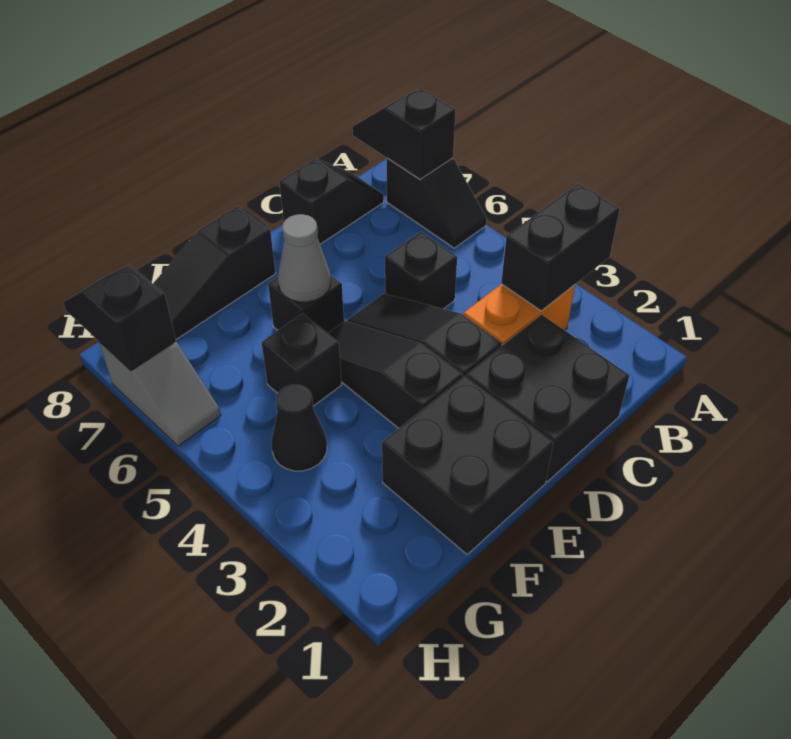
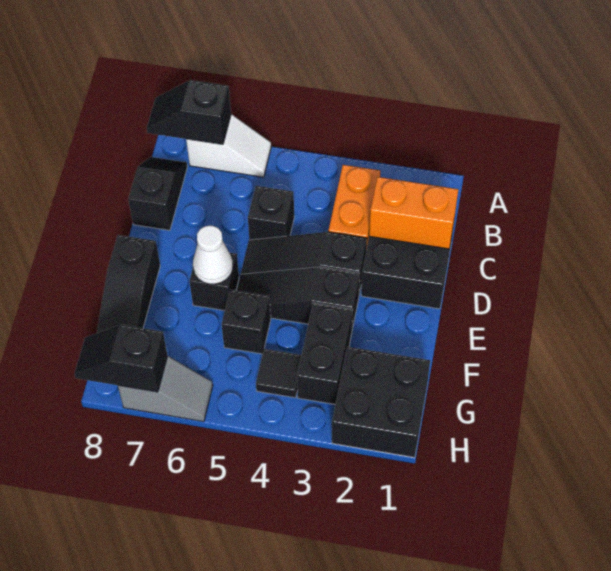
black brick A3:B3 level 2 -> black brick F3:G3 level 1
black slope A6:A7 level 1 top 7 -> white slope A6:A7 level 1 top 7
none -> orange brick C1:C2 level 2
black brick E1:F2 level 1 -> black brick G1:H2 level 1
grey cone E6 level 2 -> white cone E6 level 2
black cone G4 level 1 -> black tile G4 level 1

